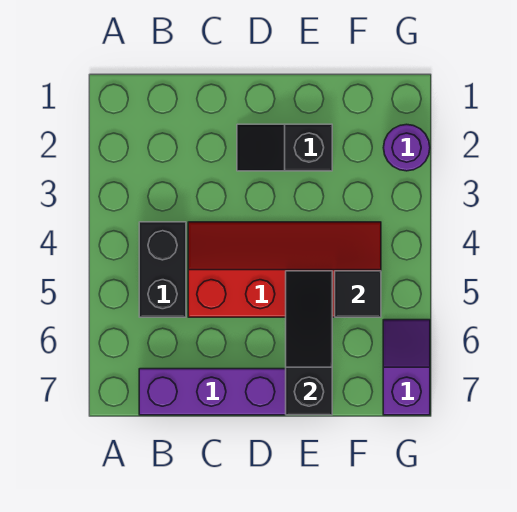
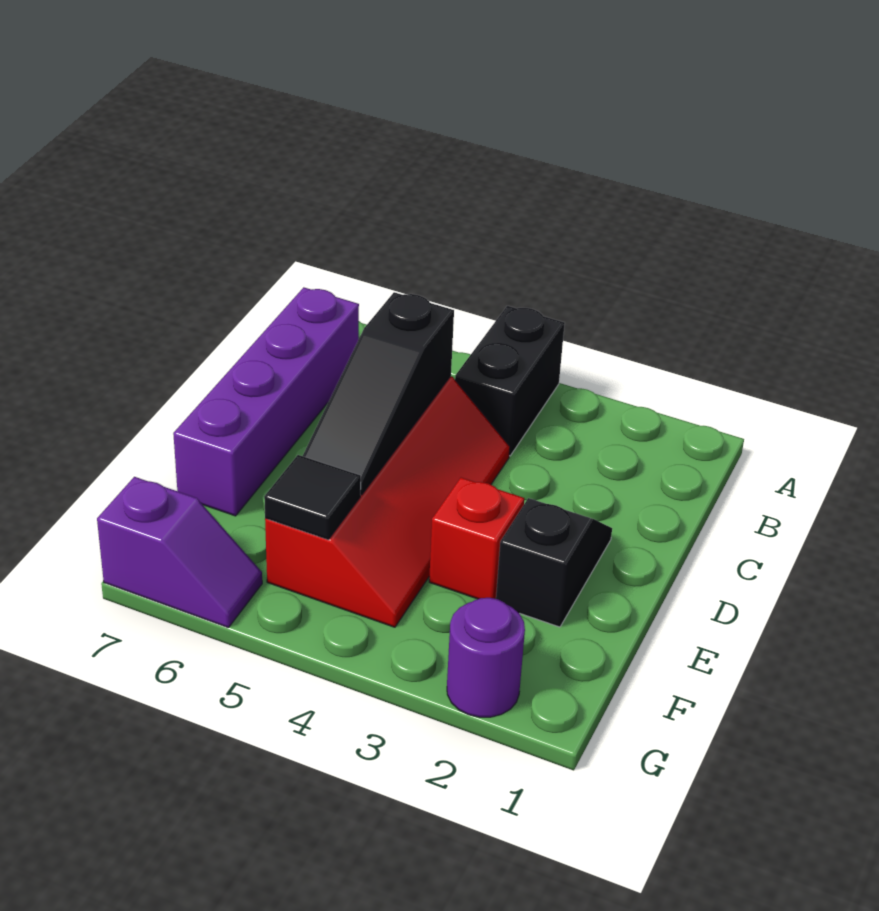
black brick B4:B5 level 1 -> black brick A4:B4 level 1
none -> red brick E3 level 1
black slope E5:E7 level 2 top 7 -> black slope C5:E5 level 2 top C

